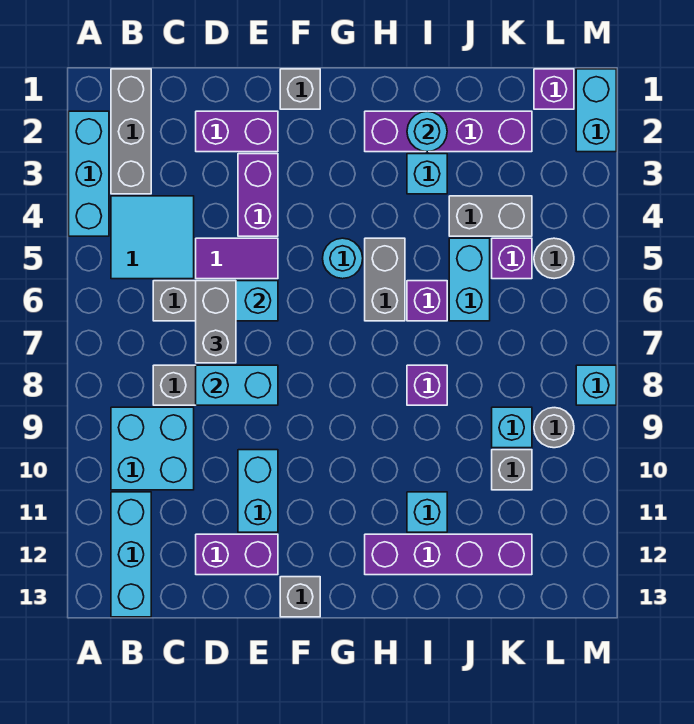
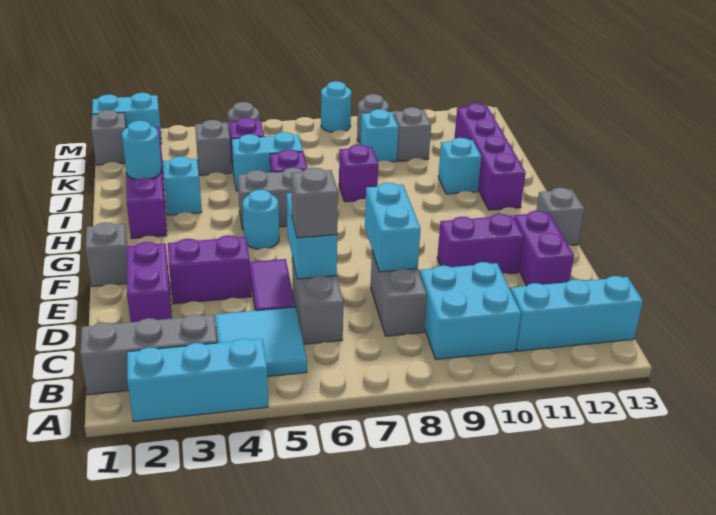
grey brick D6:D7 level 3 -> grey brick D6 level 3
cyan brick E10:E11 level 1 -> purple brick E10:E11 level 1
grey brick J4:K4 level 1 -> grey brick K4 level 1
purple brick L1 level 1 -> grey brick L1 level 1
cyan brick M8 level 1 -> cyan round brick M8 level 1

